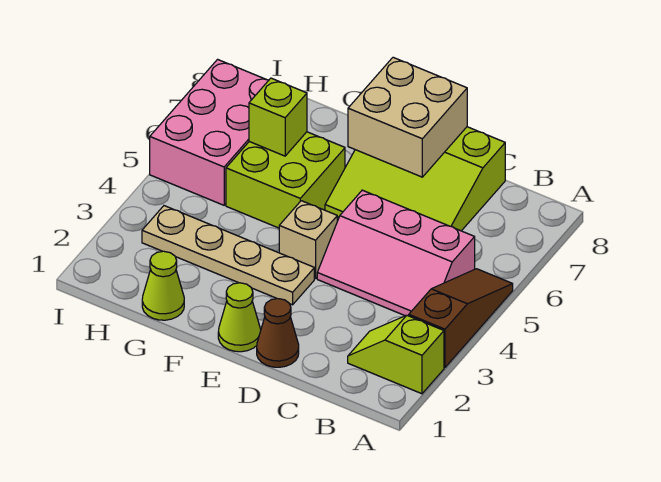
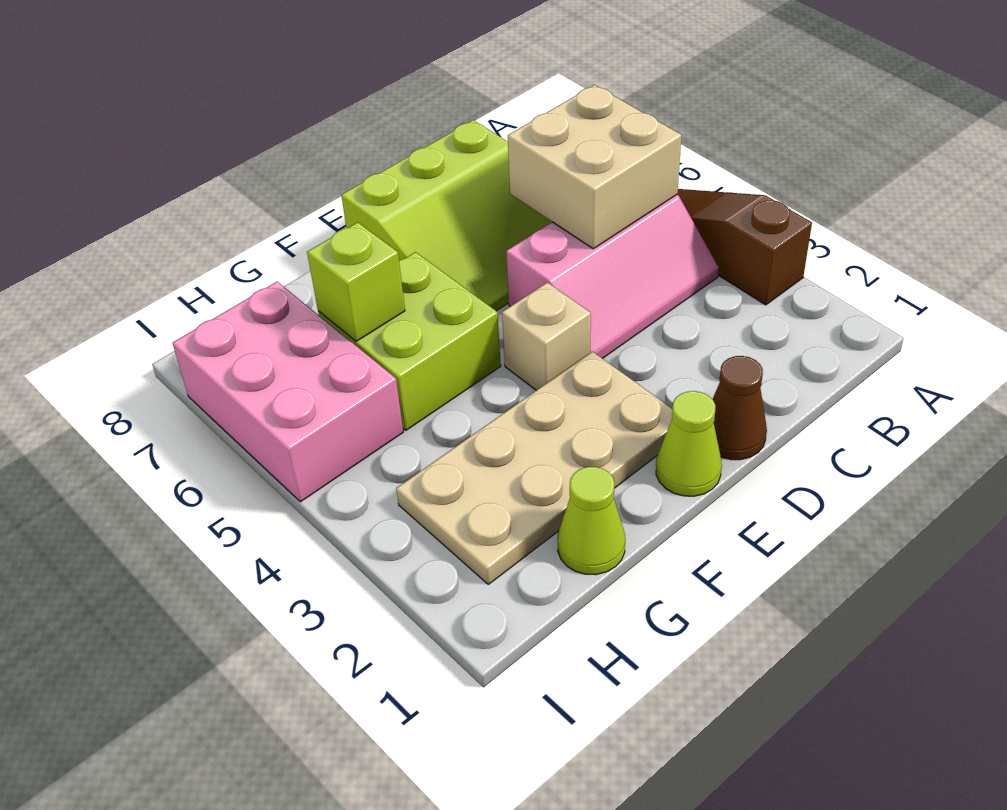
lime slope A2:B2 level 1 top A -> none
tan brick D7:E8 level 2 -> tan brick B5:C6 level 2
tan plate E3:H3 level 1 -> tan plate E2:H3 level 1

